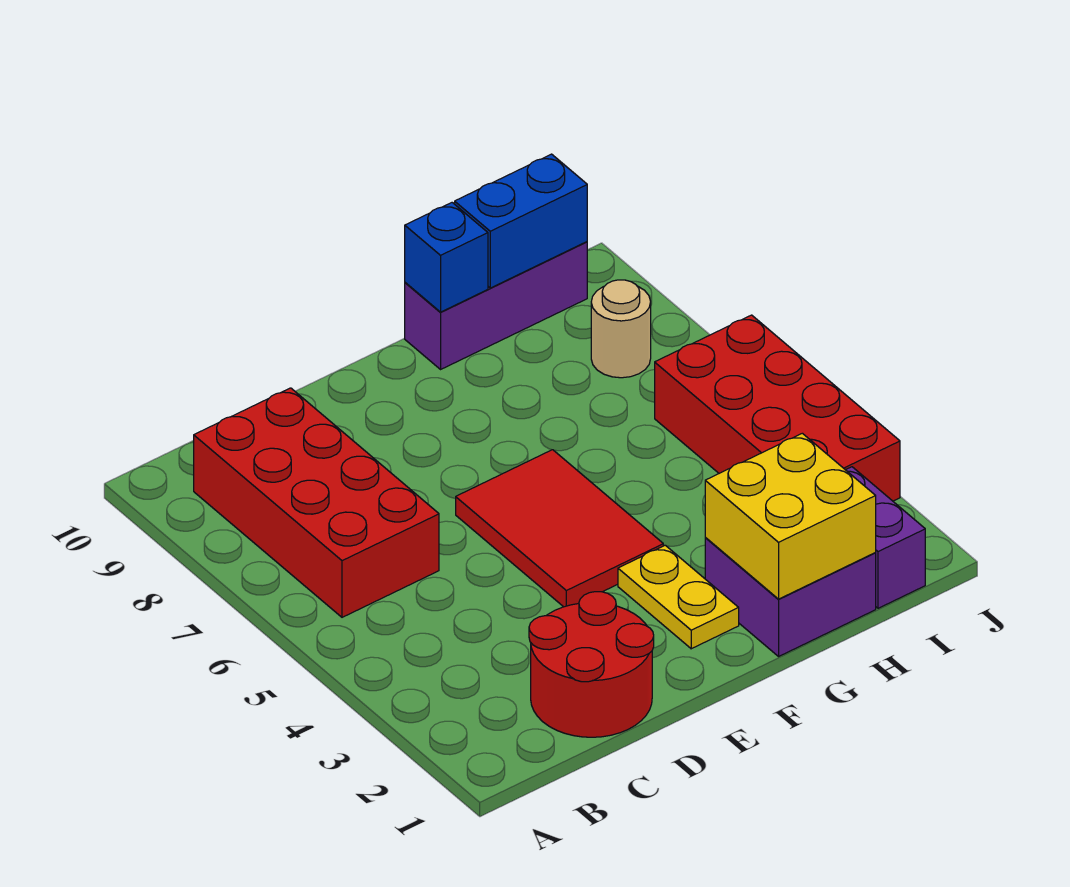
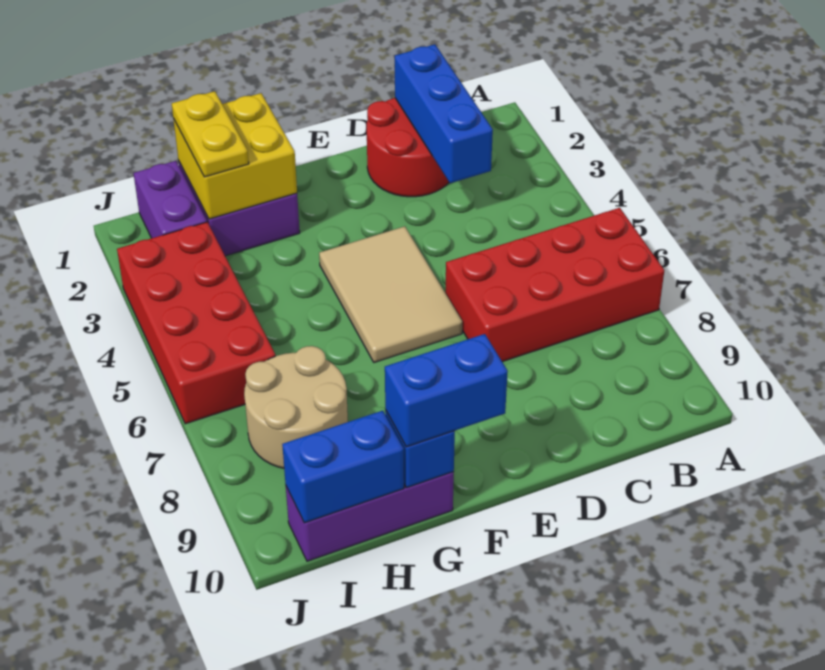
red brick B6:C9 level 1 -> red brick A6:D7 level 1
none -> blue brick C1:C3 level 2
red tile E4:F6 level 1 -> tan tile E4:F6 level 1
yellow plate F2:F3 level 1 -> yellow plate H1:H2 level 3
none -> blue brick F10:G10 level 3
tan round brick I8 level 1 -> tan round brick H7:I8 level 1

